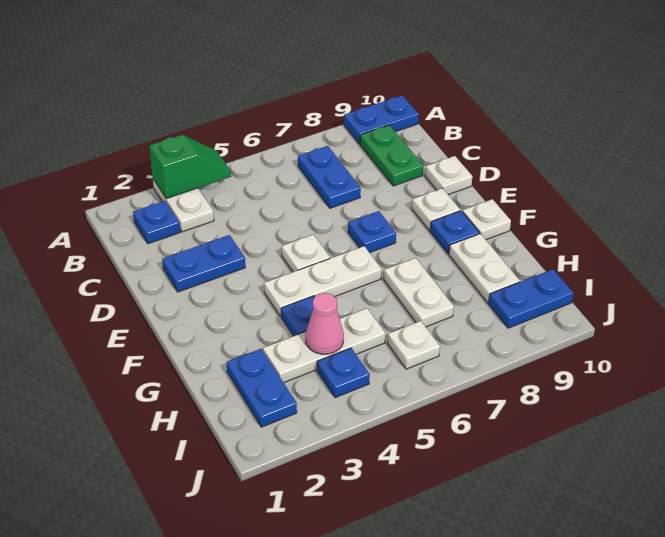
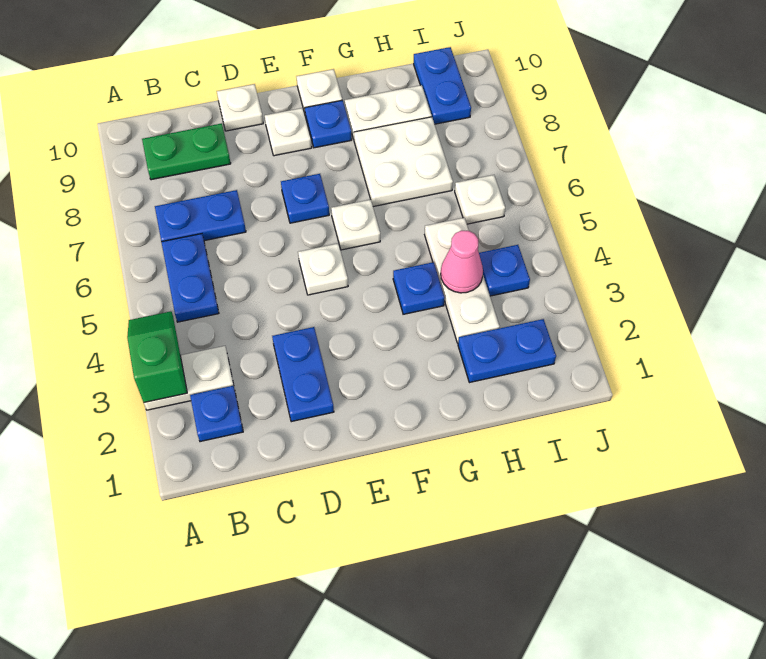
blue plate A9:A10 level 1 -> blue plate B5:B6 level 1
white plate F4:F6 level 1 -> white plate F6 level 1
white plate G7:H7 level 1 -> white plate G7:H8 level 1

